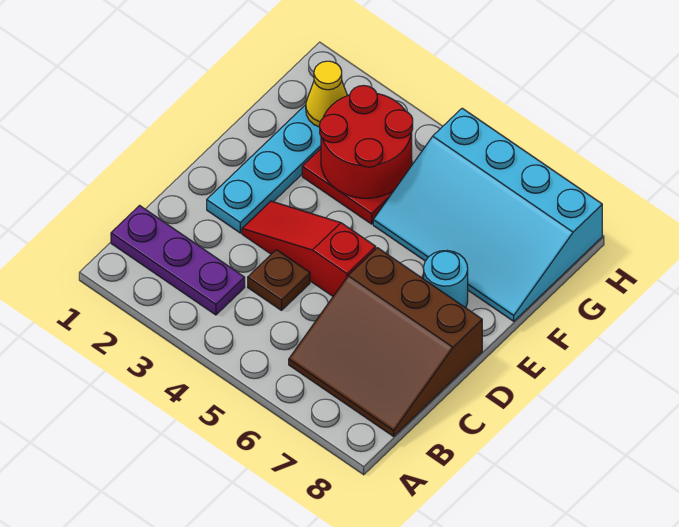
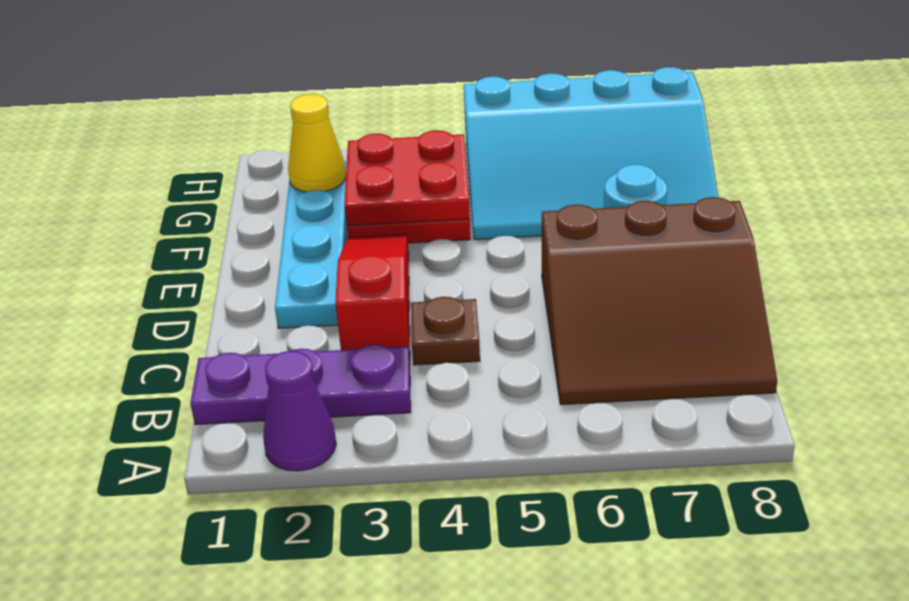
none -> purple cone A2 level 1
red slope D3:D5 level 1 top 5 -> red slope C3:E3 level 1 top C
red round brick F3:G4 level 2 -> red plate F3:G4 level 2

